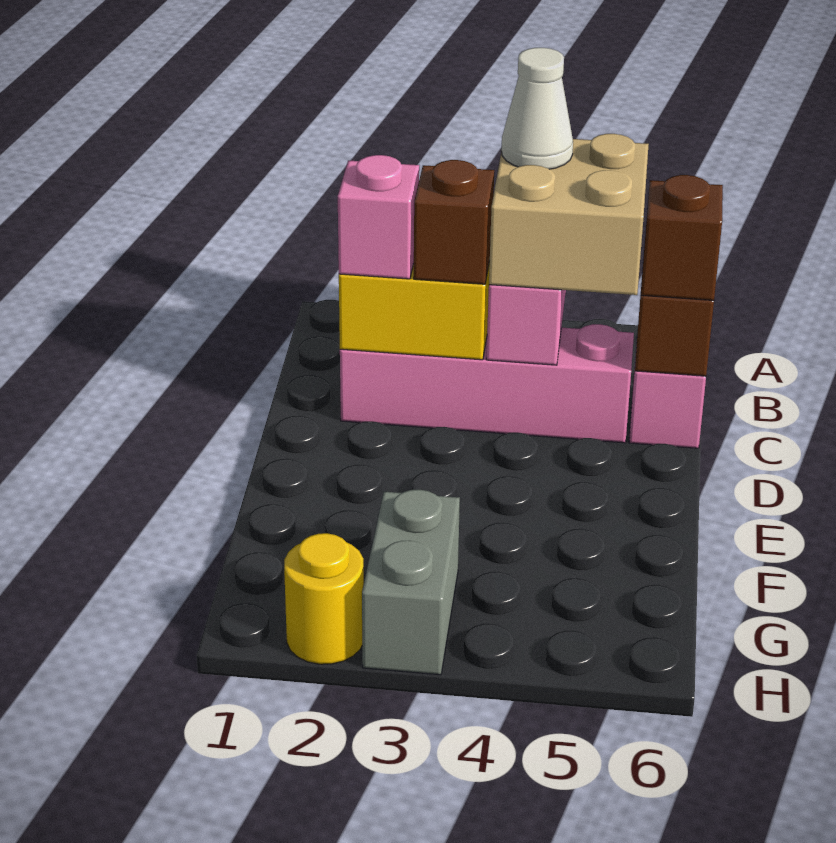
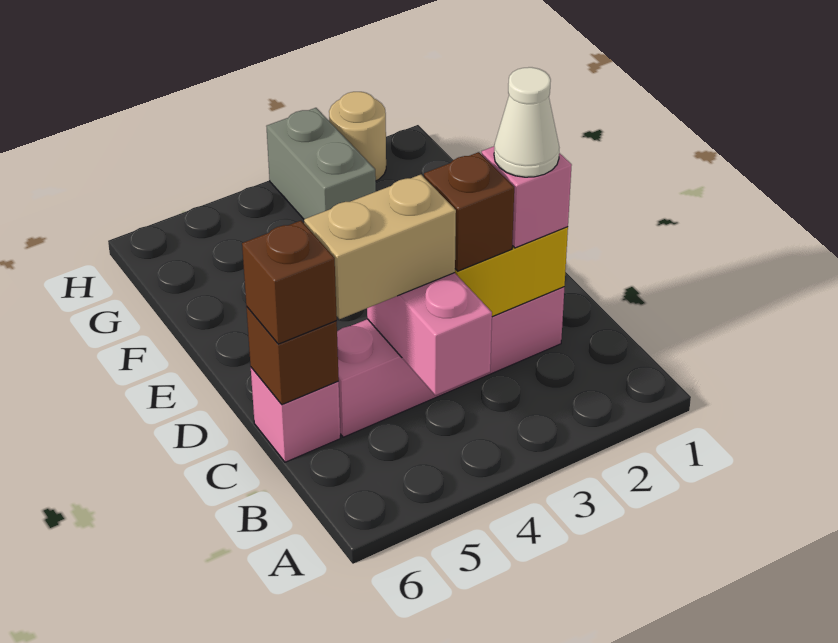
tan brick B4:C5 level 3 -> tan brick C4:C5 level 3
white cone B4 level 4 -> white cone C2 level 4
yellow round brick H2 level 1 -> tan round brick H2 level 1

